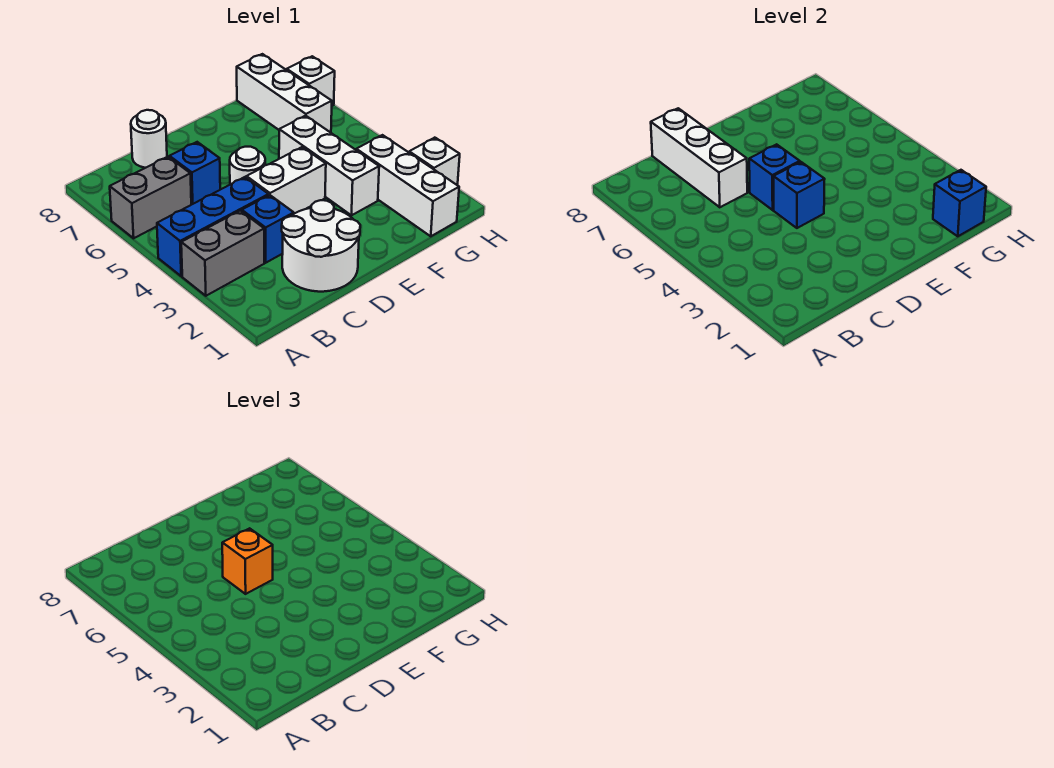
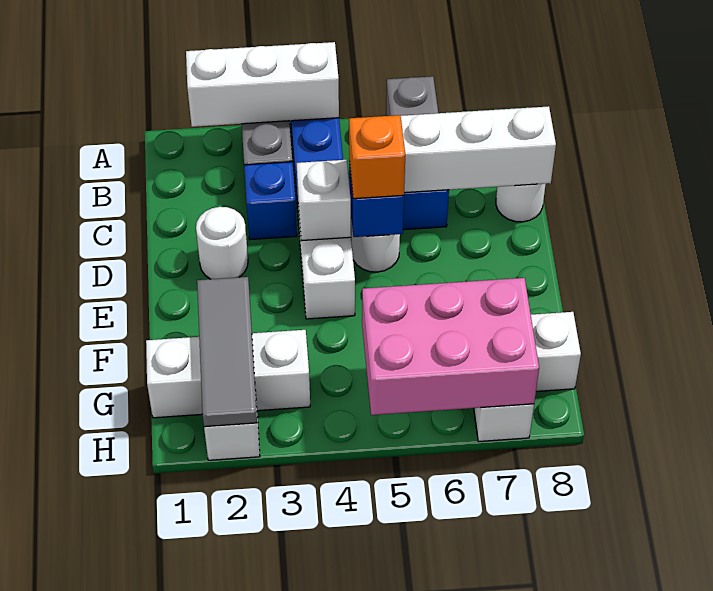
white round brick C1:D2 level 1 -> white round brick D2 level 1
blue brick D4 level 2 -> white brick D4 level 2
none -> grey tile F2:H2 level 2
white brick F3:F5 level 1 -> white brick A2:A4 level 2
blue brick G1 level 2 -> none
none -> pink brick G5:H7 level 2

